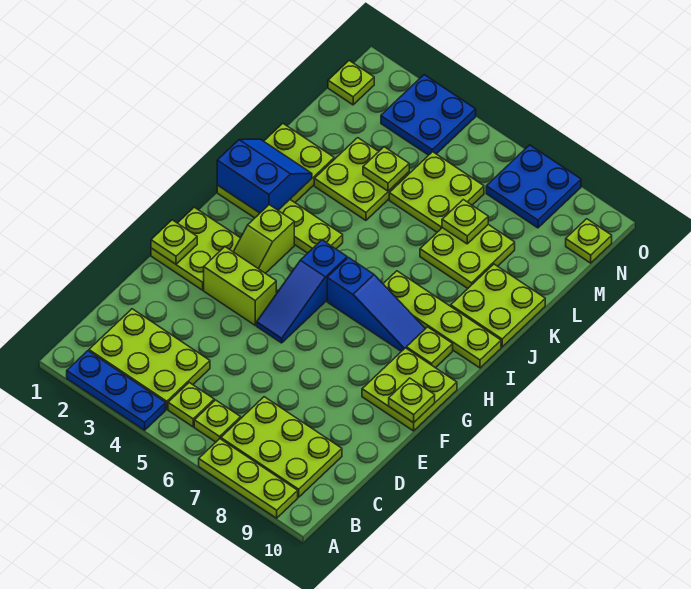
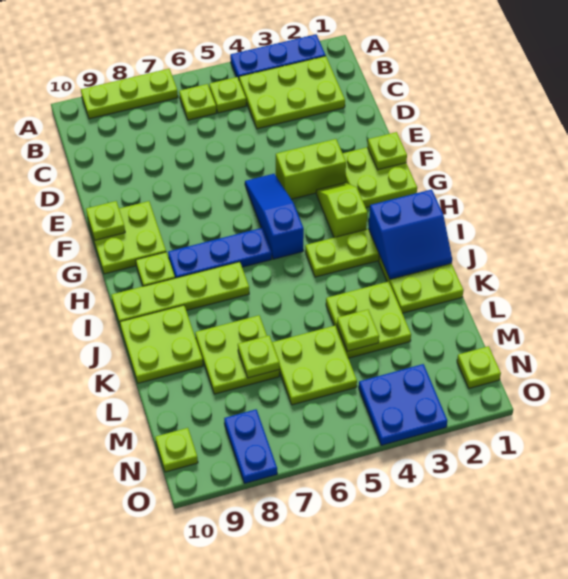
lime plate B7:C9 level 1 -> none
blue slope H6:H8 level 1 top 6 -> blue plate H6:H8 level 1
blue plate N7:O8 level 1 -> blue plate N8:O8 level 1

